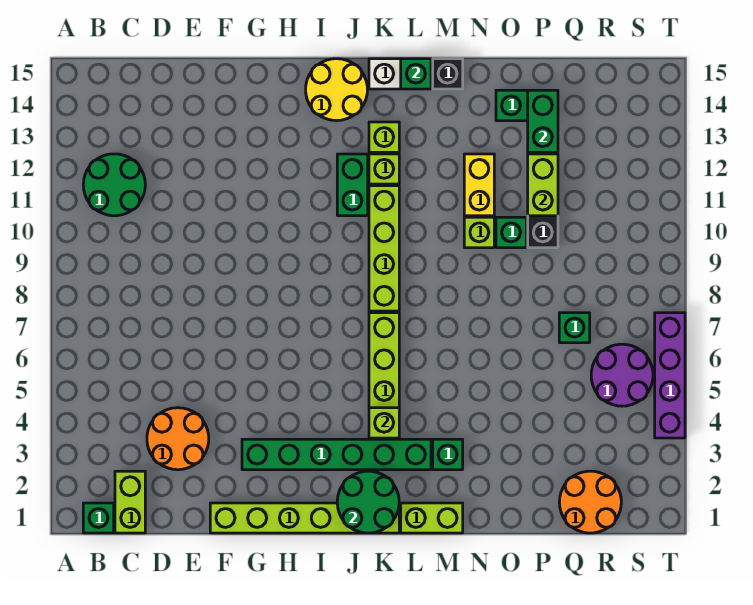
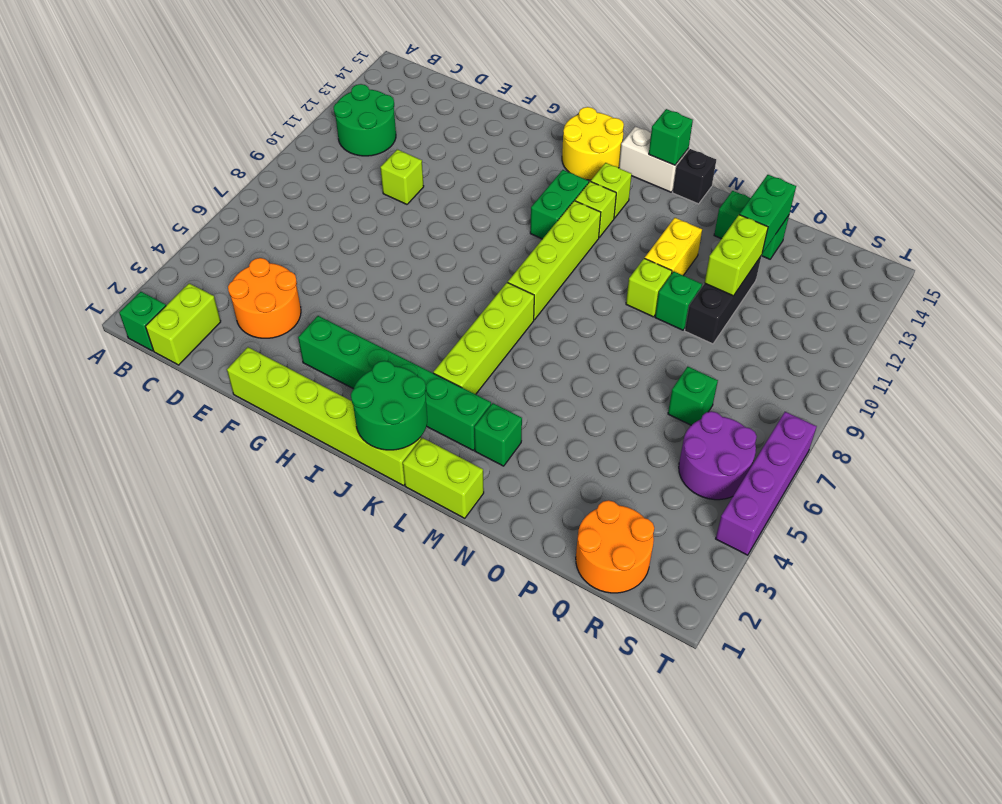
lime brick K4 level 2 -> lime brick E10 level 1

